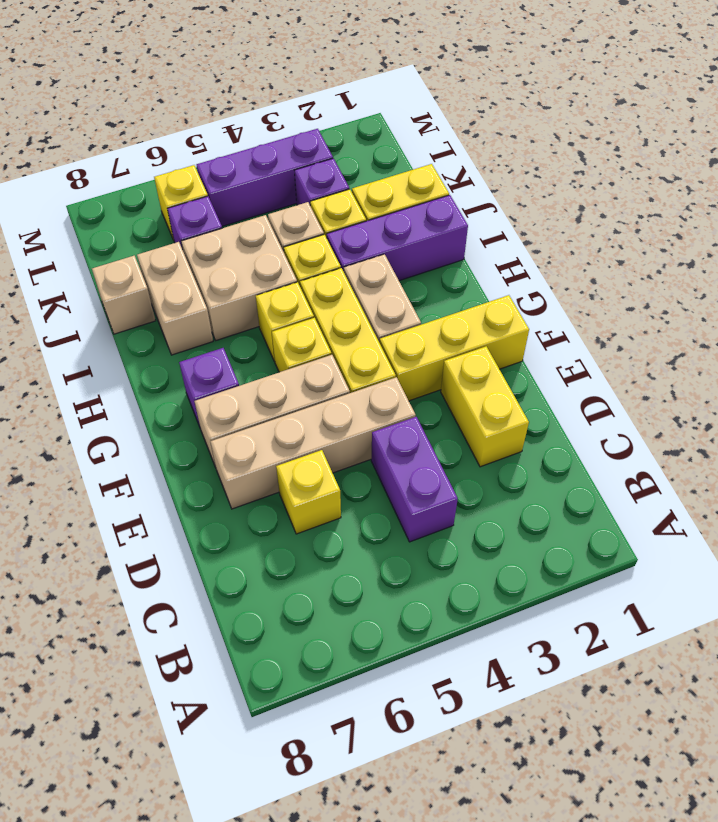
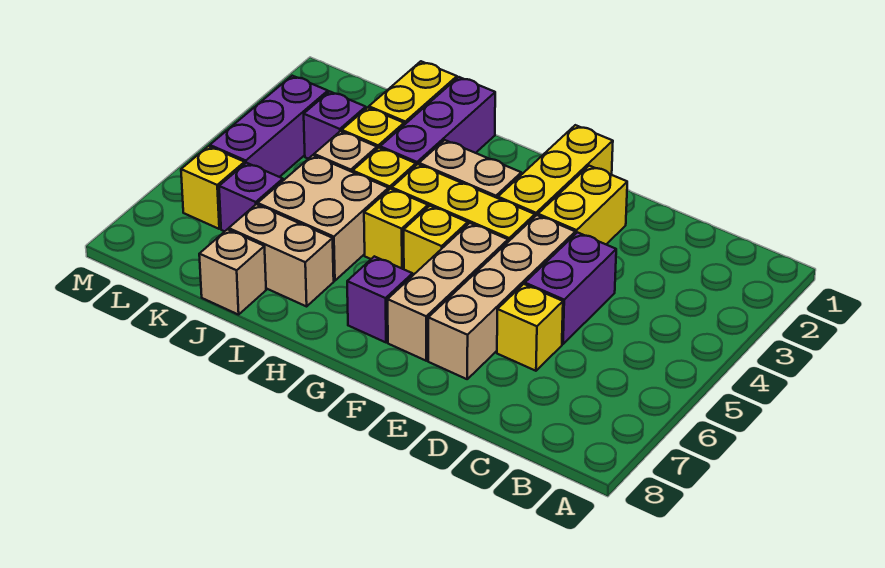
purple brick C4:D4 level 1 -> purple brick D4:D5 level 1
yellow brick D2:E2 level 1 -> yellow brick E2:E3 level 1

